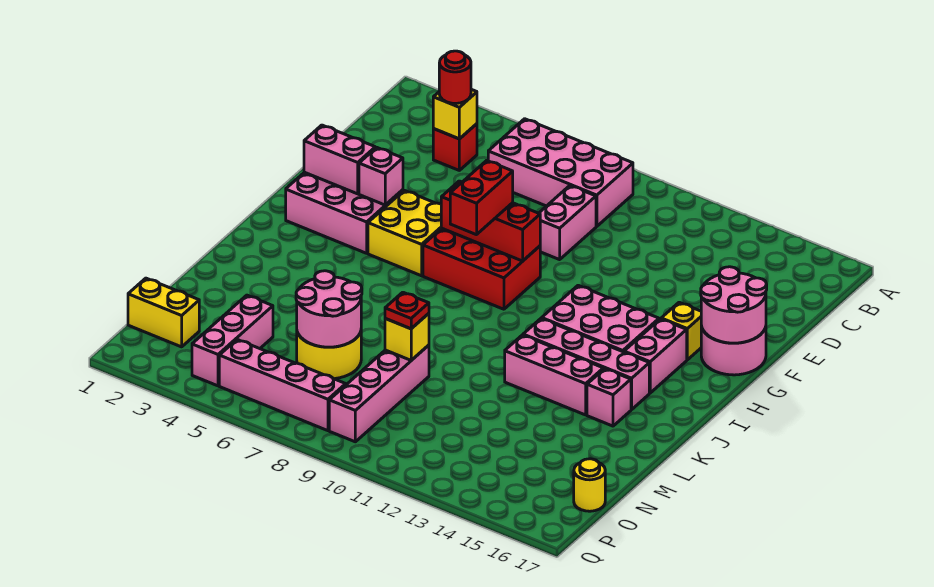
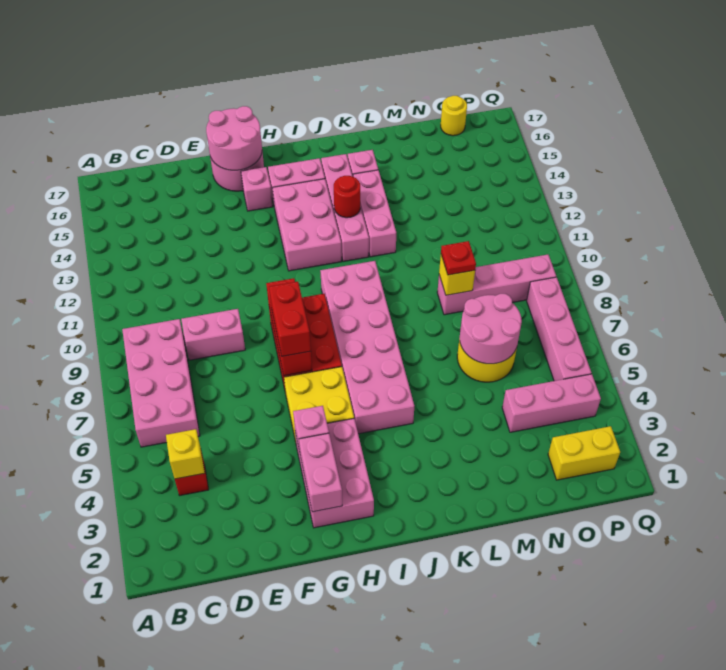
red round brick C4 level 3 -> red round brick J13 level 2
red brick G8:H8 level 3 -> red brick G7:G8 level 3
yellow brick G15 level 1 -> pink brick G15 level 1
none -> pink brick I5:J10 level 1
yellow brick O1:O2 level 1 -> yellow brick O2:P2 level 1

